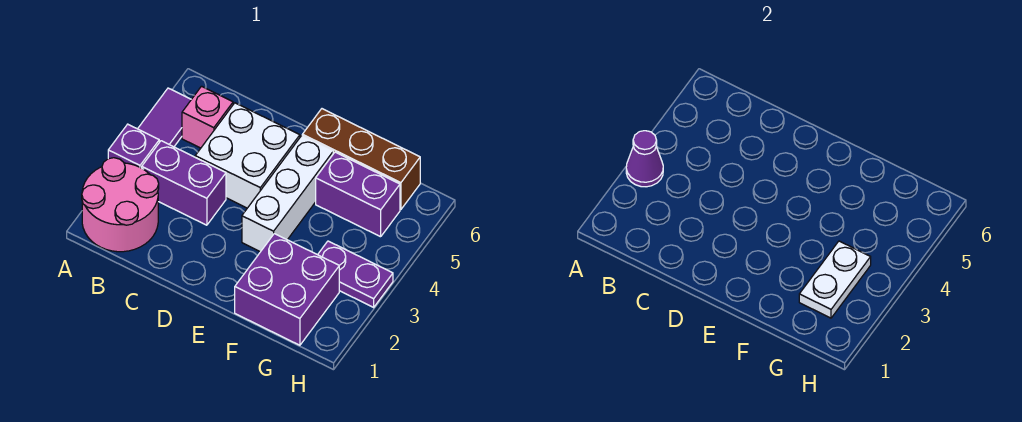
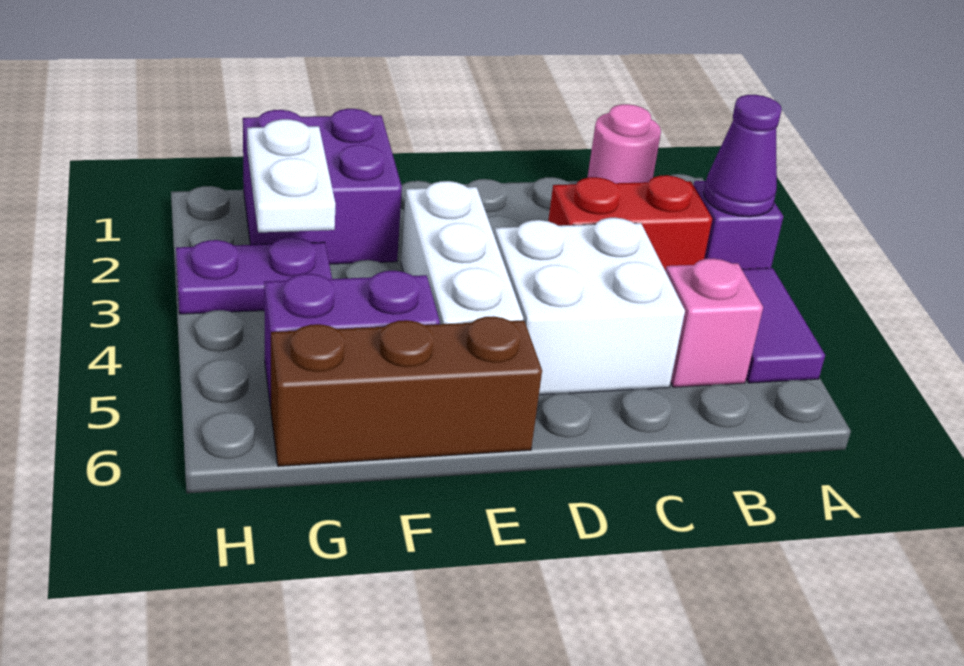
pink round brick A1:B2 level 1 -> pink round brick B1 level 1
purple brick B3:C3 level 1 -> red brick B3:C3 level 1

